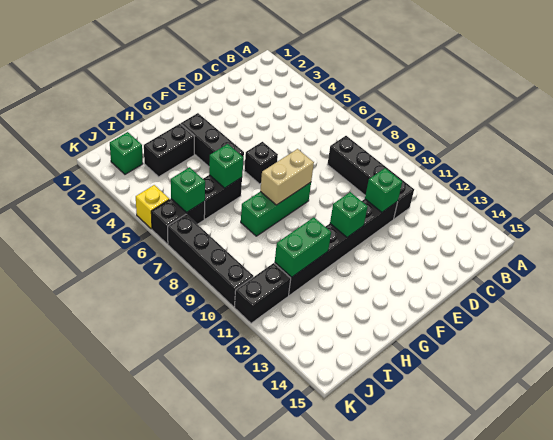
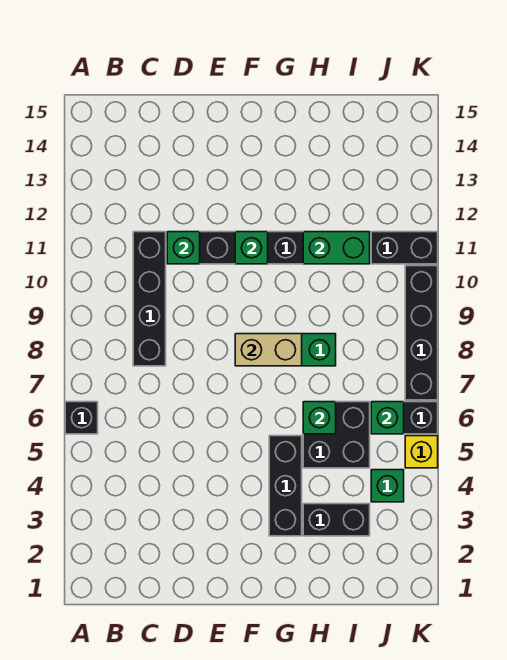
black brick F6 level 1 -> black brick A6 level 1
black brick H6:I6 level 1 -> black brick H5:I6 level 1
green brick J2 level 1 -> green brick J4 level 1

